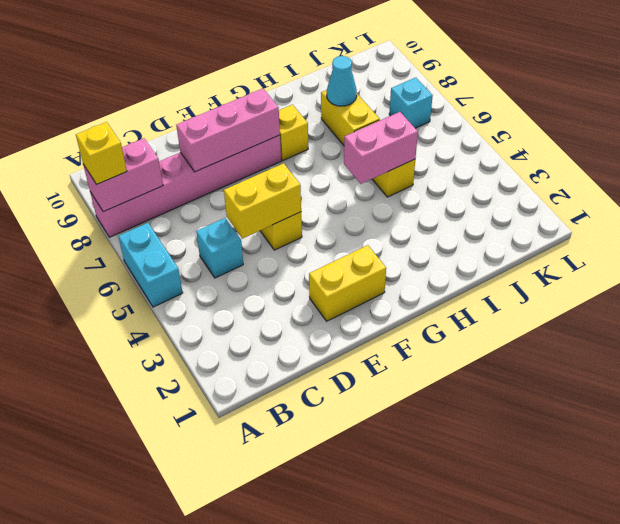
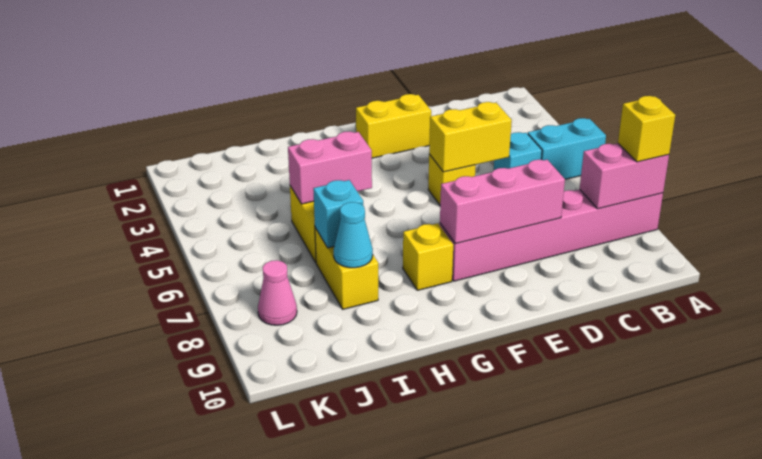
cyan brick A5:A6 level 1 -> cyan brick A5:B5 level 1
cyan brick K7 level 1 -> cyan brick I7 level 2
none -> pink cone K8 level 1

